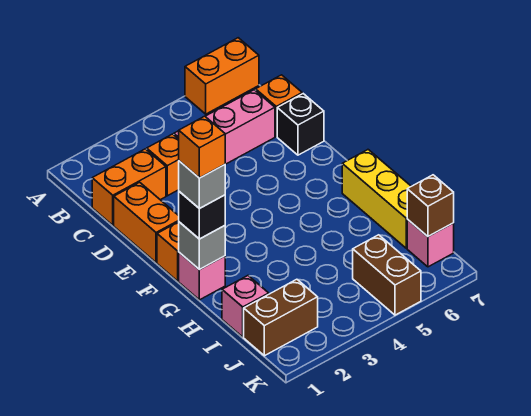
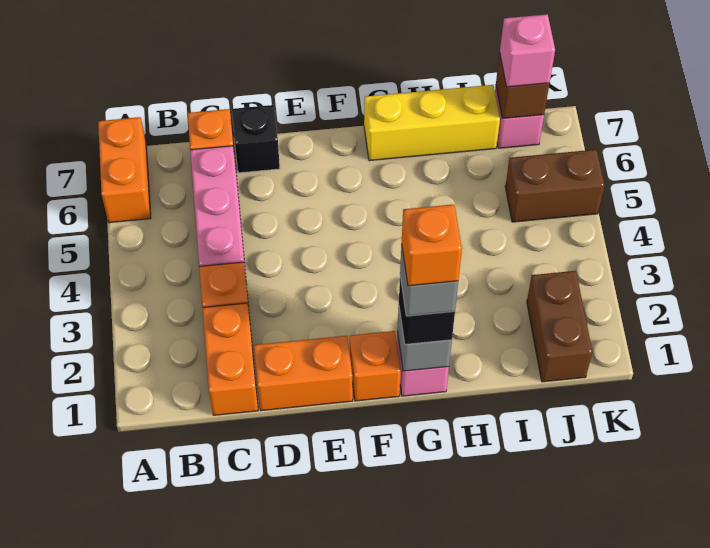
pink brick I1 level 1 -> pink brick J7 level 3

